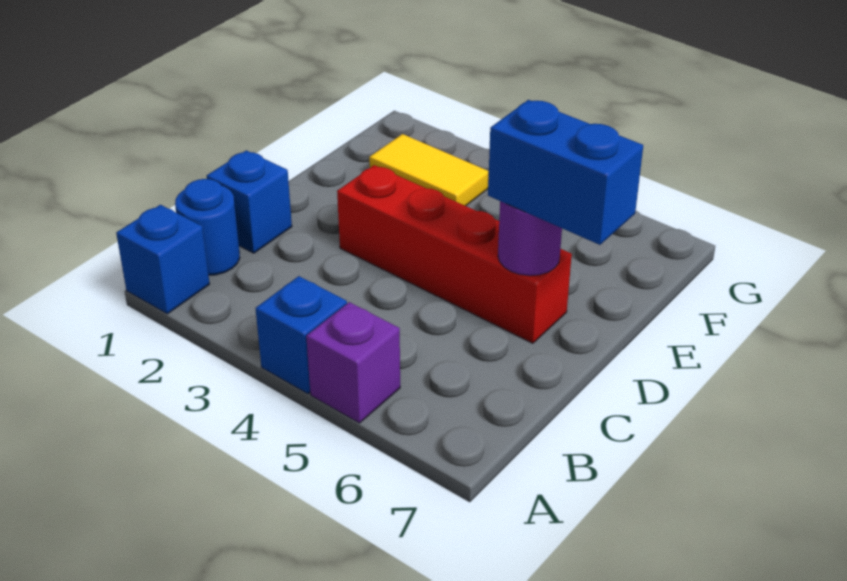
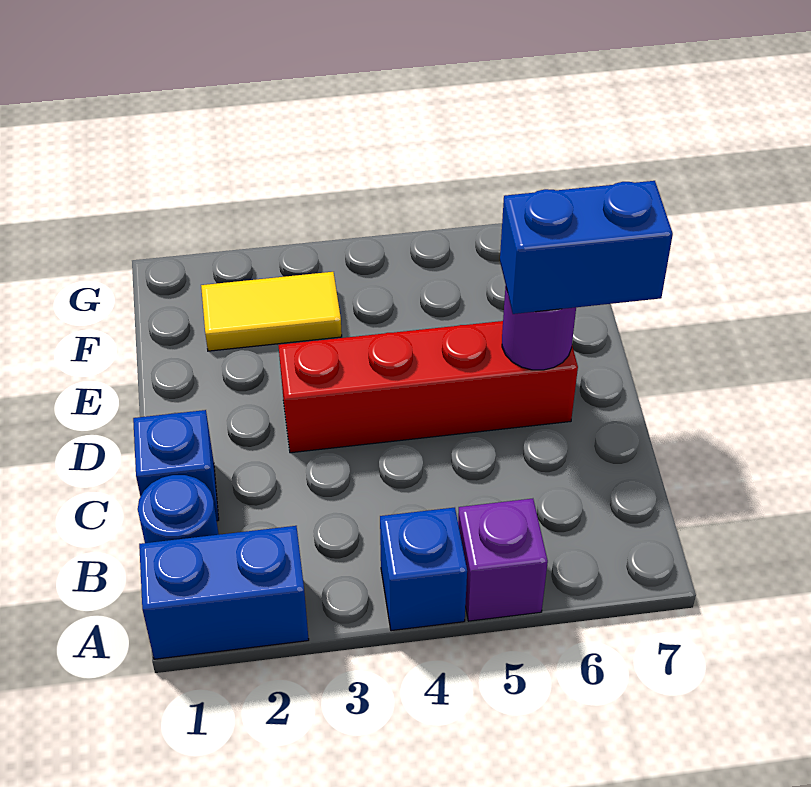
blue brick A1 level 1 -> blue brick A1:A2 level 1

